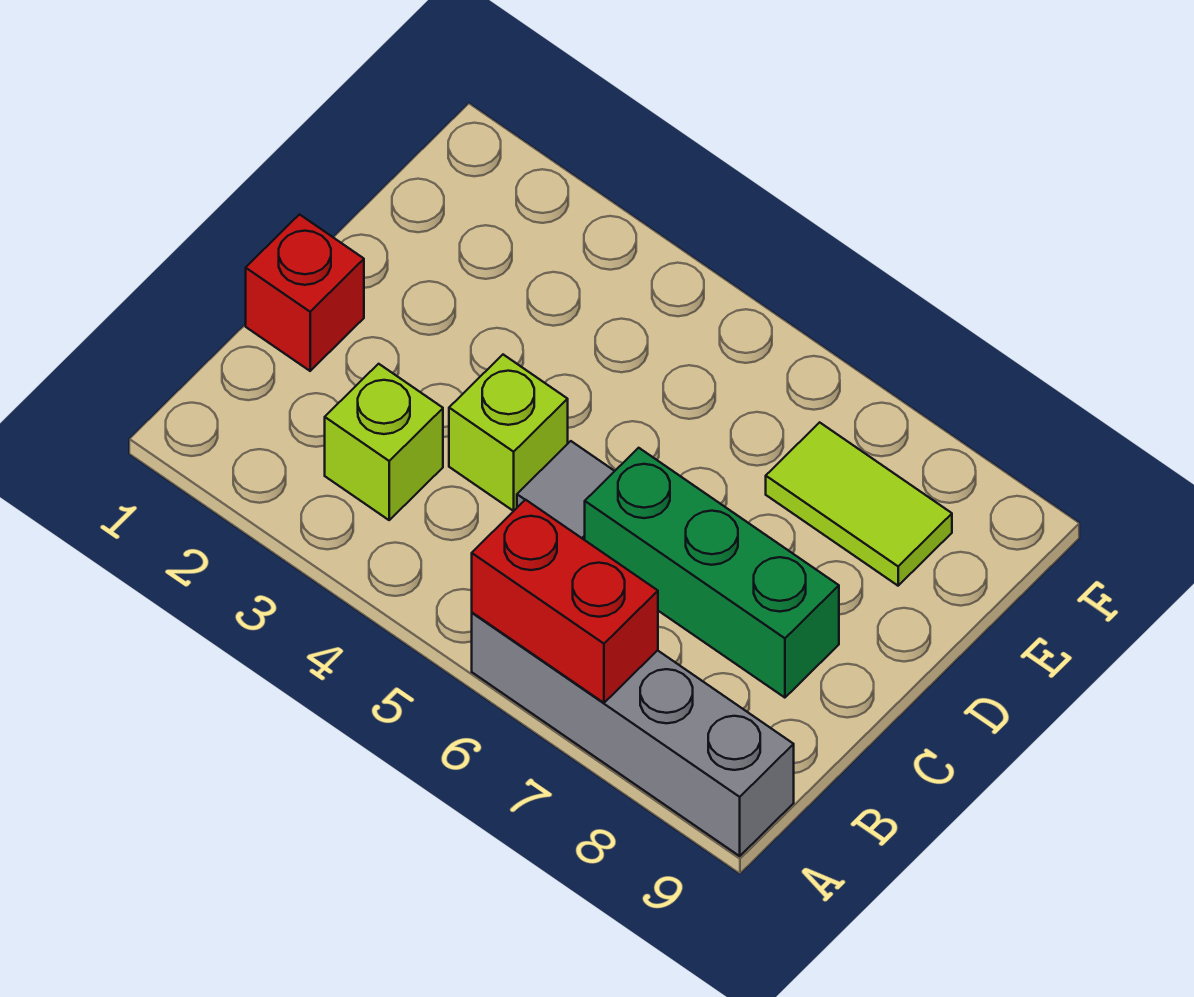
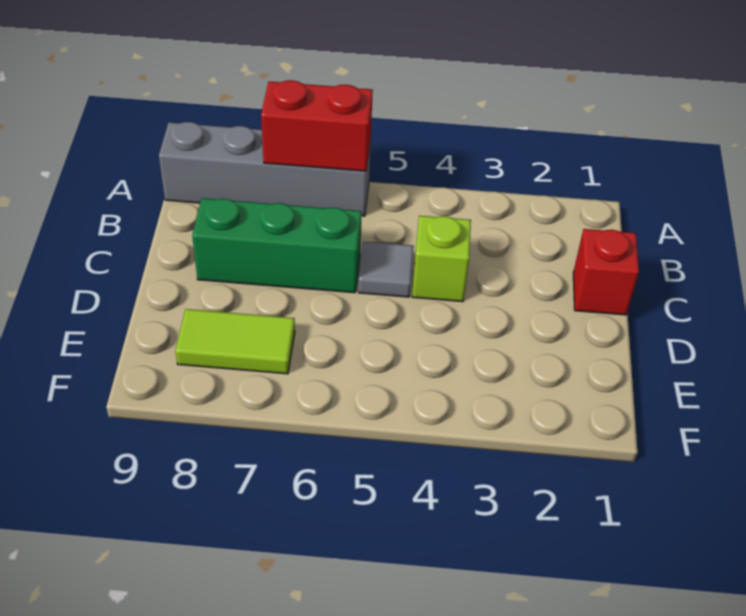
lime brick B3 level 1 -> none

